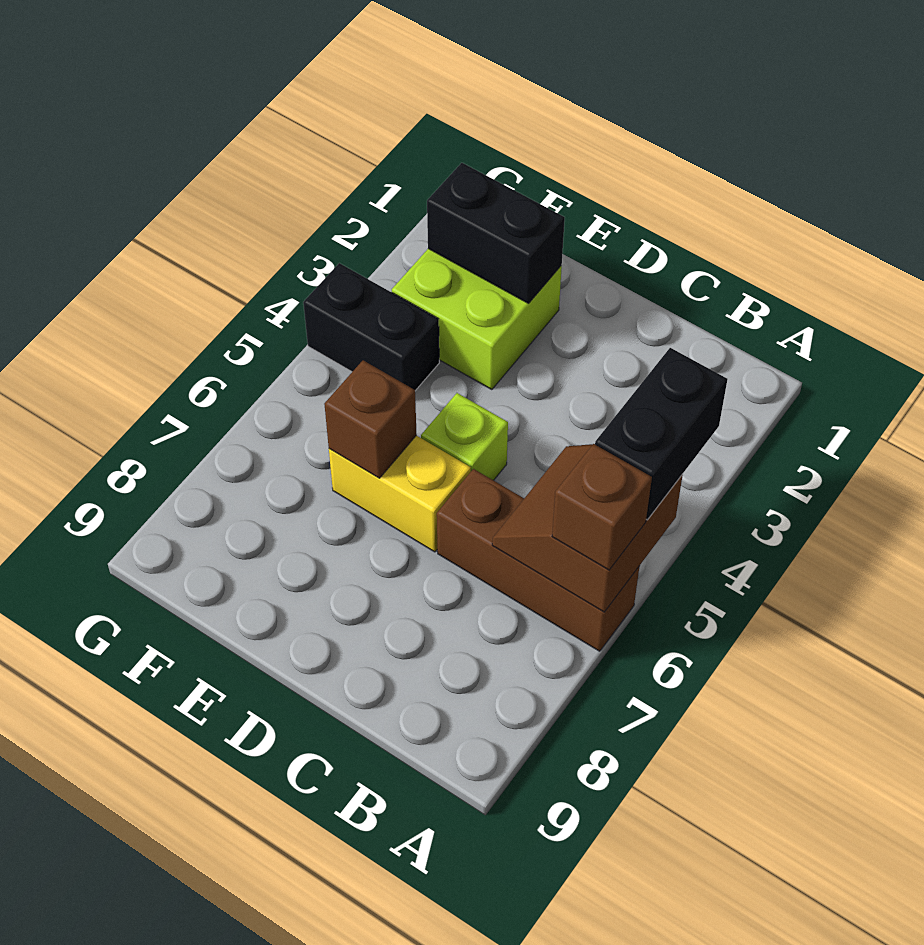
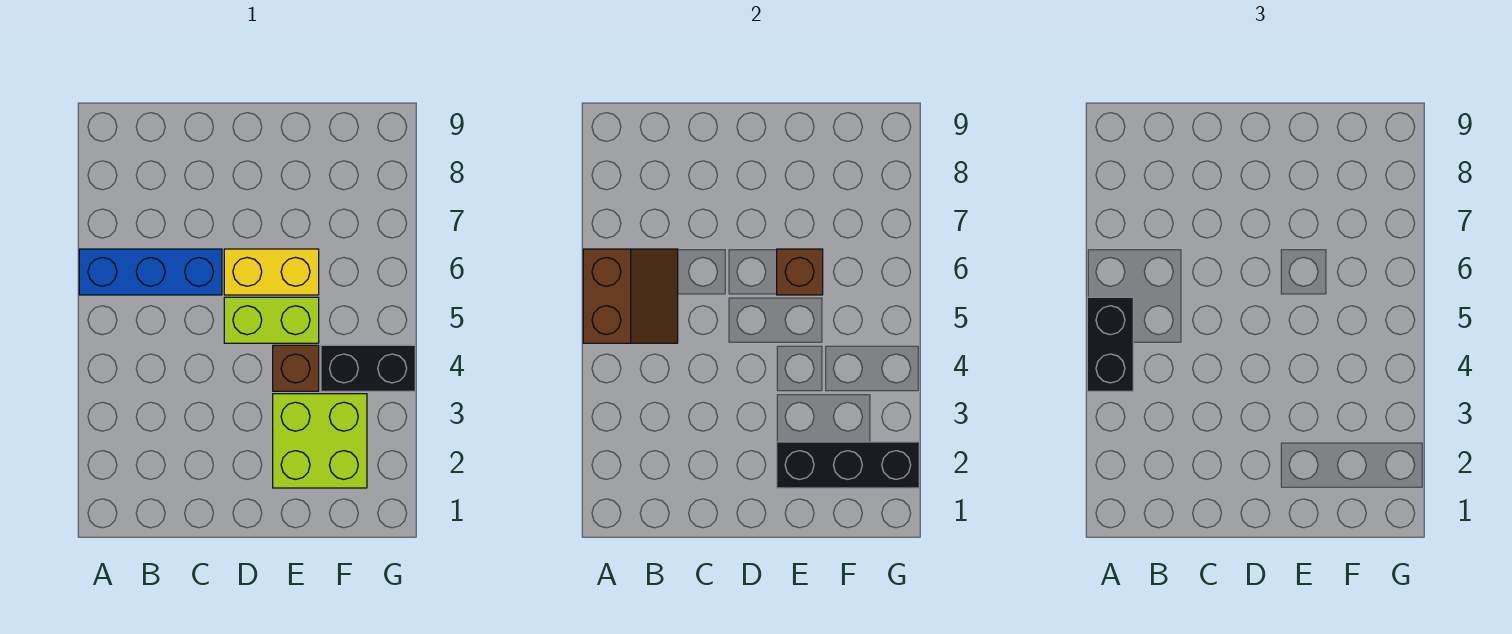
brown brick A6:C6 level 1 -> blue brick A6:C6 level 1
brown brick A6 level 3 -> brown brick E4 level 1
lime brick D5 level 1 -> lime brick D5:E5 level 1
black brick E2:F2 level 2 -> black brick E2:G2 level 2

